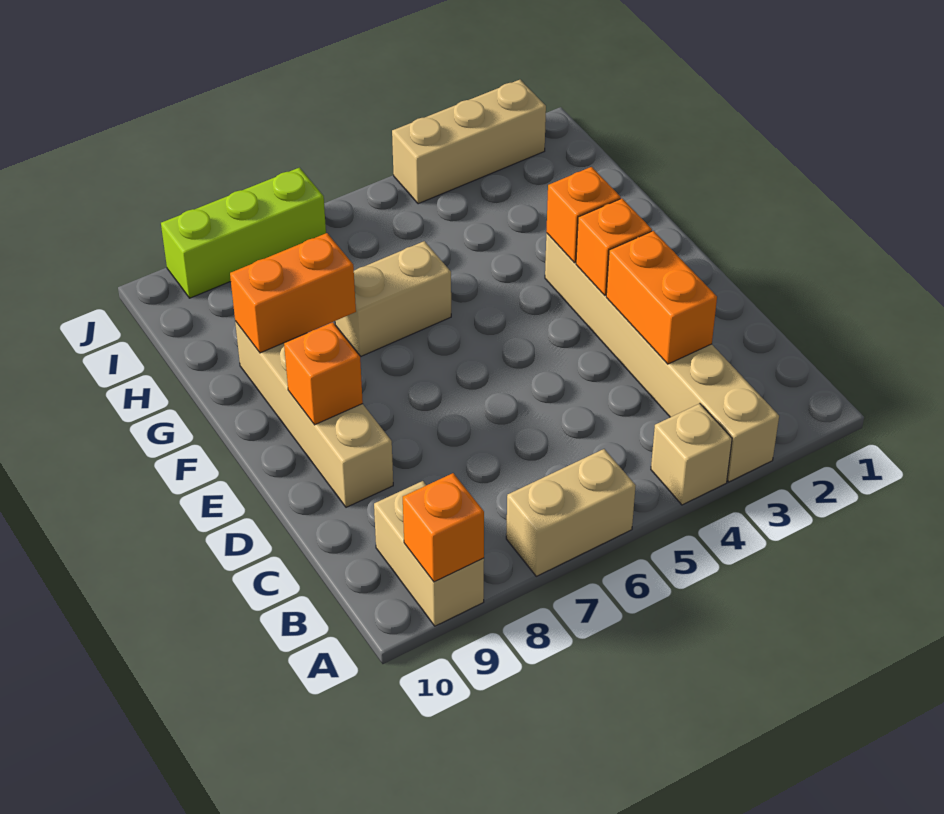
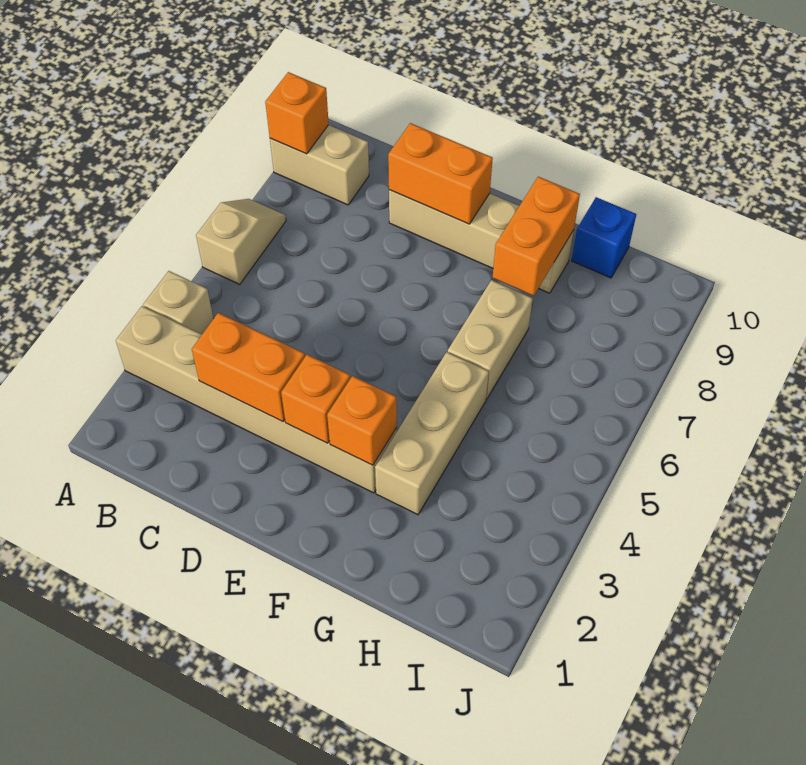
tan brick A6:A7 level 1 -> tan slope A6:A7 level 1 top 6
orange brick E9 level 2 -> orange brick D9:E9 level 2
none -> blue brick H10 level 1
tan brick J2:J4 level 1 -> tan brick G3:G5 level 1
lime brick J7:J9 level 1 -> none

